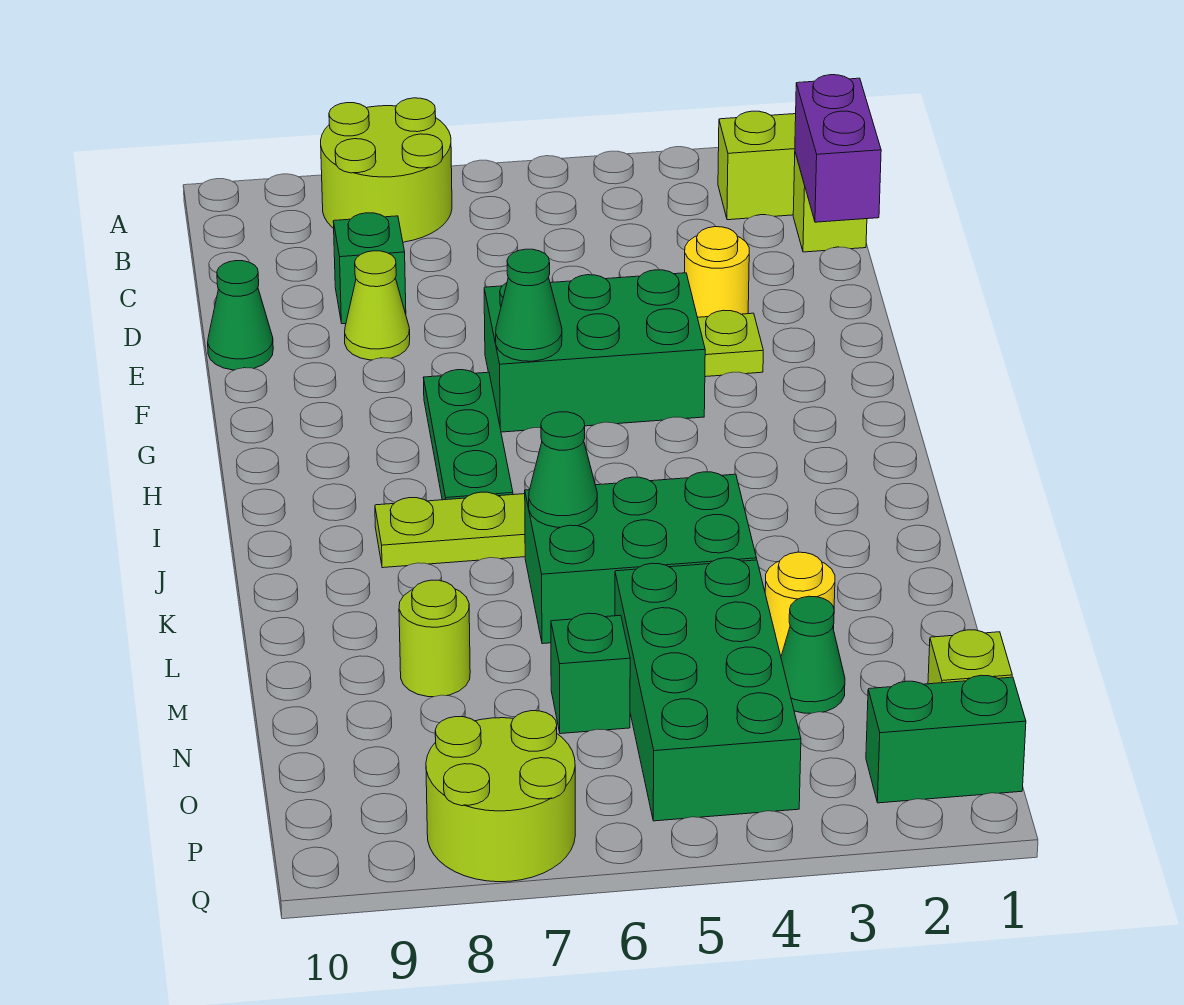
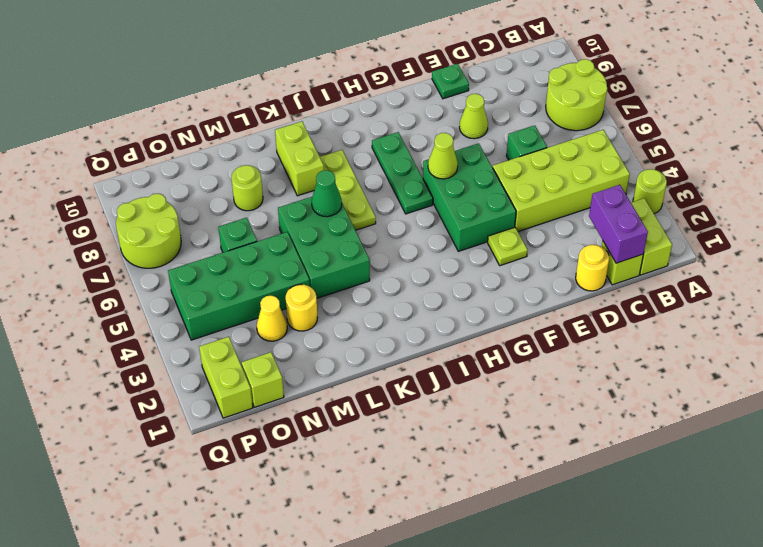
none -> lime round brick A3 level 1
none -> lime brick B4:E5 level 1
purple brick C1:D1 level 2 -> purple brick C1:C2 level 2
green brick D8 level 1 -> green brick D6 level 1
yellow round brick E3 level 1 -> yellow round brick D1 level 1
green cone E10 level 1 -> green plate E10 level 1
green cone G6 level 2 -> lime cone G6 level 2
green plate G7:I7 level 1 -> green plate H6:H8 level 1
none -> lime brick K8:K9 level 1
green cone N3 level 1 -> yellow cone N3 level 1
green brick P1:P2 level 1 -> lime brick P1:P2 level 1

